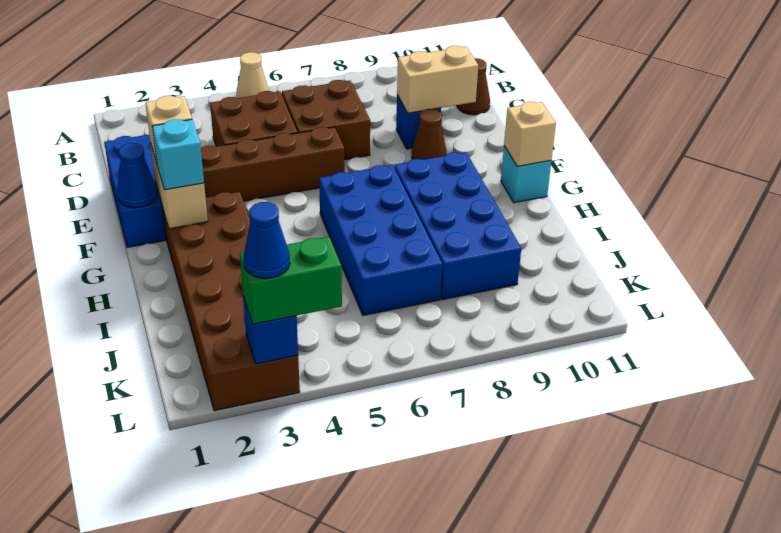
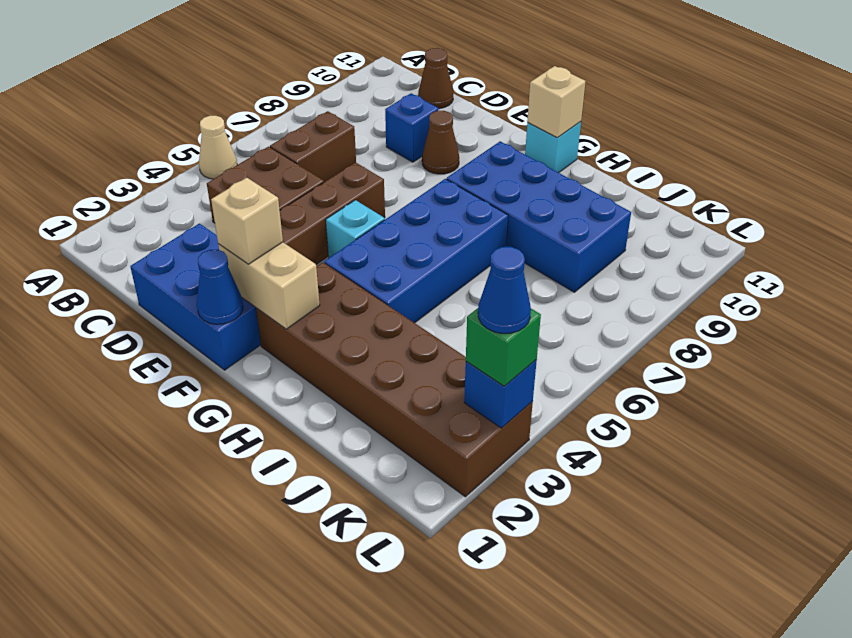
brown brick C6:D7 level 1 -> brown brick C6:C7 level 1
tan brick D9:D10 level 2 -> none
cyan brick G2 level 3 -> cyan brick F5 level 1
blue brick G6:J7 level 1 -> blue brick G4:H7 level 1
green brick L3:L4 level 3 -> green brick L3 level 3

